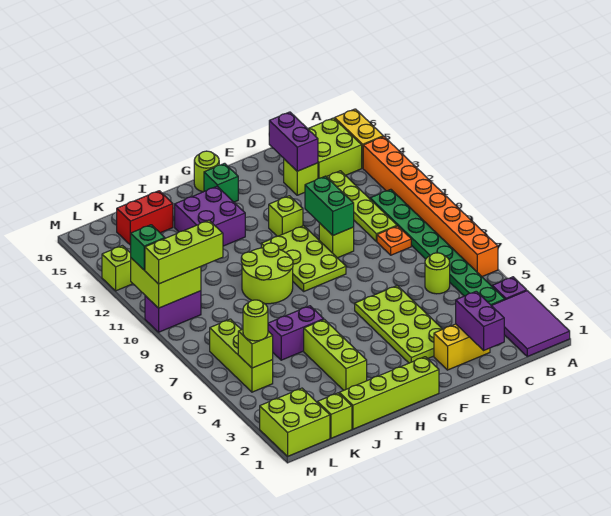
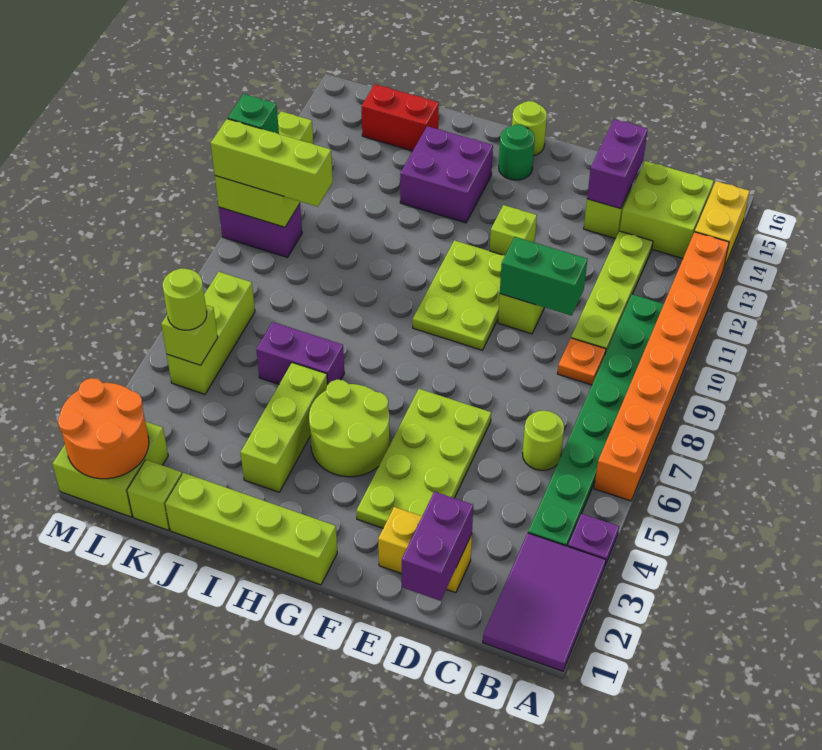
green brick E10:E11 level 2 -> green brick D10:E10 level 2
green brick G15 level 1 -> green round brick G15 level 1
lime round brick H9:I10 level 1 -> lime round brick G4:H5 level 1
none -> orange round brick L1:M2 level 2

